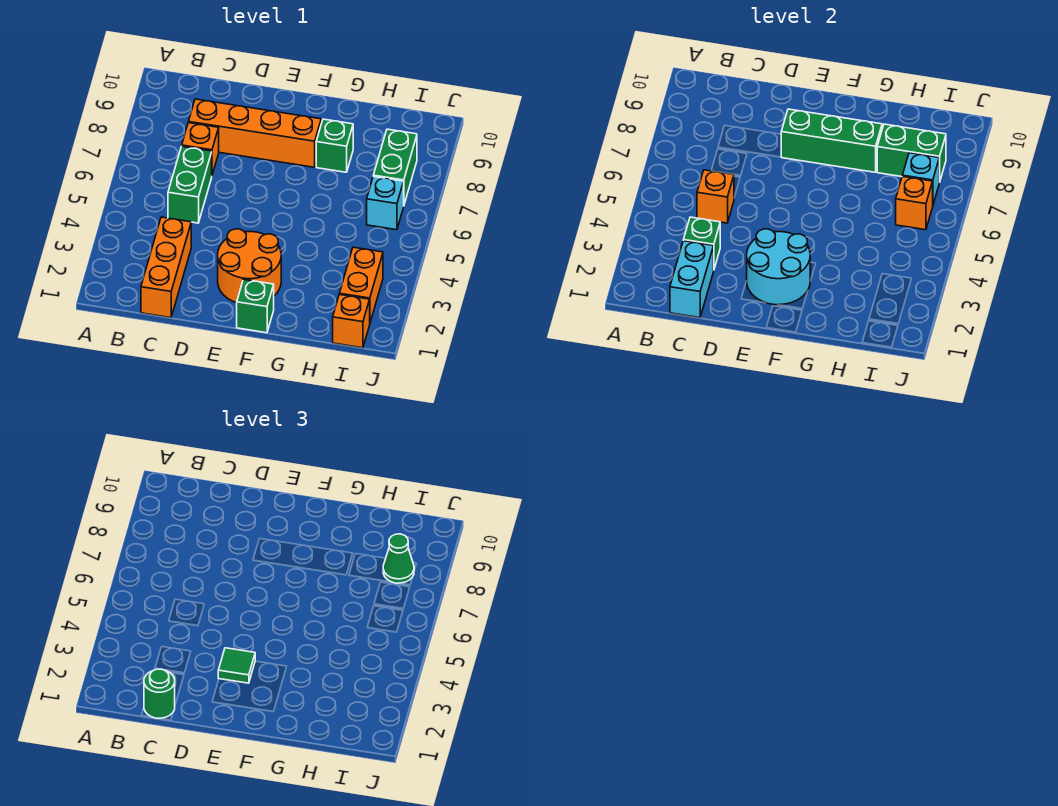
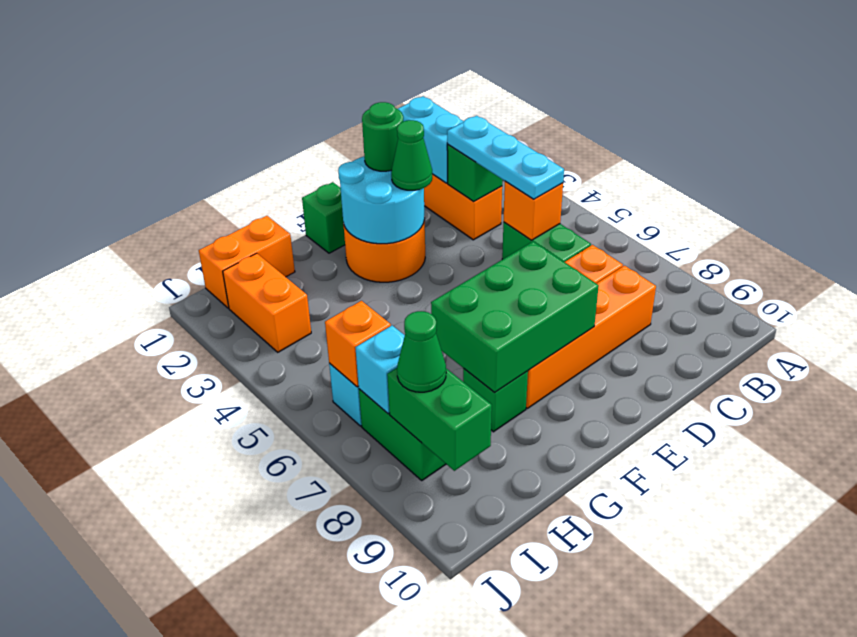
green round brick C1 level 3 -> green round brick E2 level 3
none -> cyan plate C3:C5 level 3
green tile E3 level 3 -> green cone E3 level 3
green brick E8:G8 level 2 -> green brick E7:G8 level 2
green brick H8:I8 level 2 -> green brick I8:I9 level 2
orange brick I1 level 1 -> orange brick H1:I1 level 1

